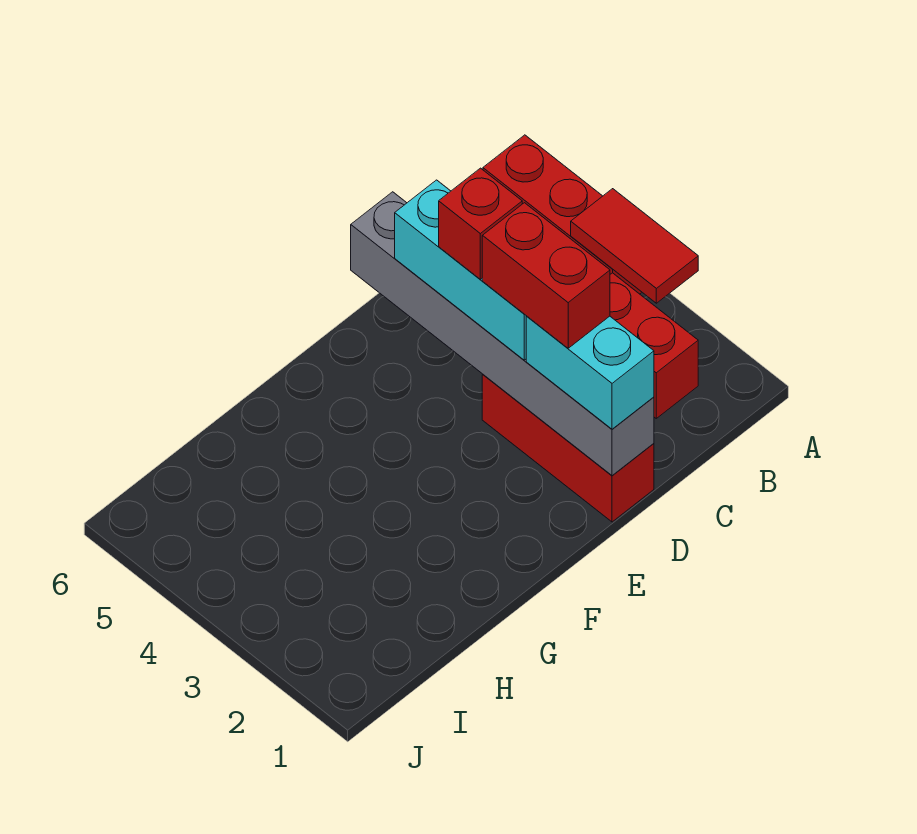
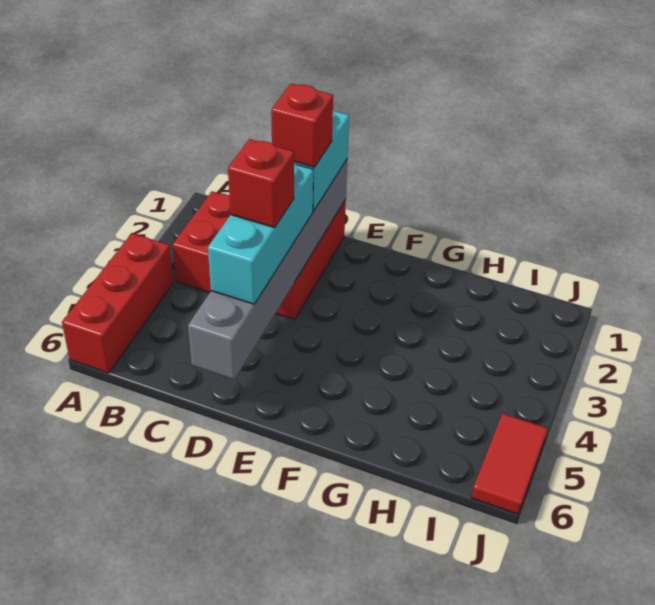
red tile A3:A4 level 2 -> red tile J5:J6 level 1
red brick D2:D3 level 4 -> red brick D2 level 4

